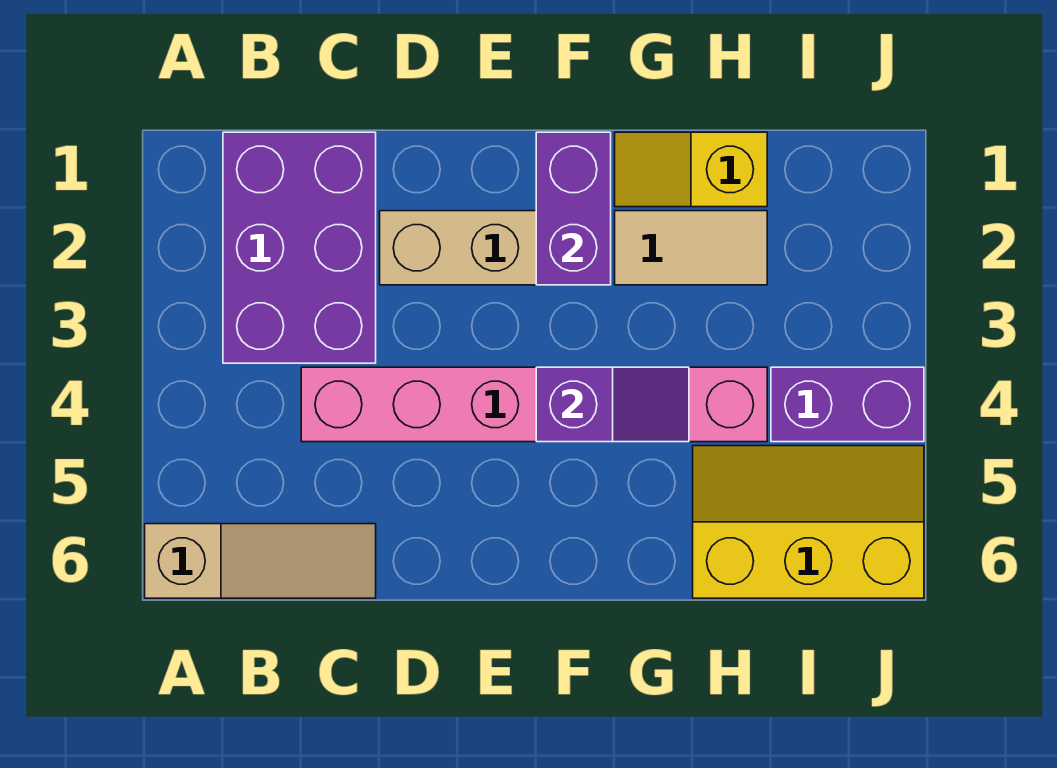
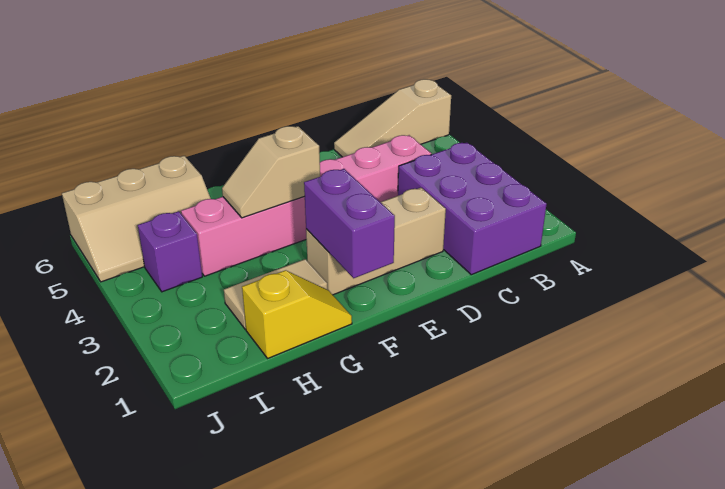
purple slope F4:G4 level 2 top F -> tan slope F4:G4 level 2 top F
yellow slope H5:J6 level 1 top 6 -> tan slope H5:J6 level 1 top 6
purple brick I4:J4 level 1 -> purple brick I4 level 1

